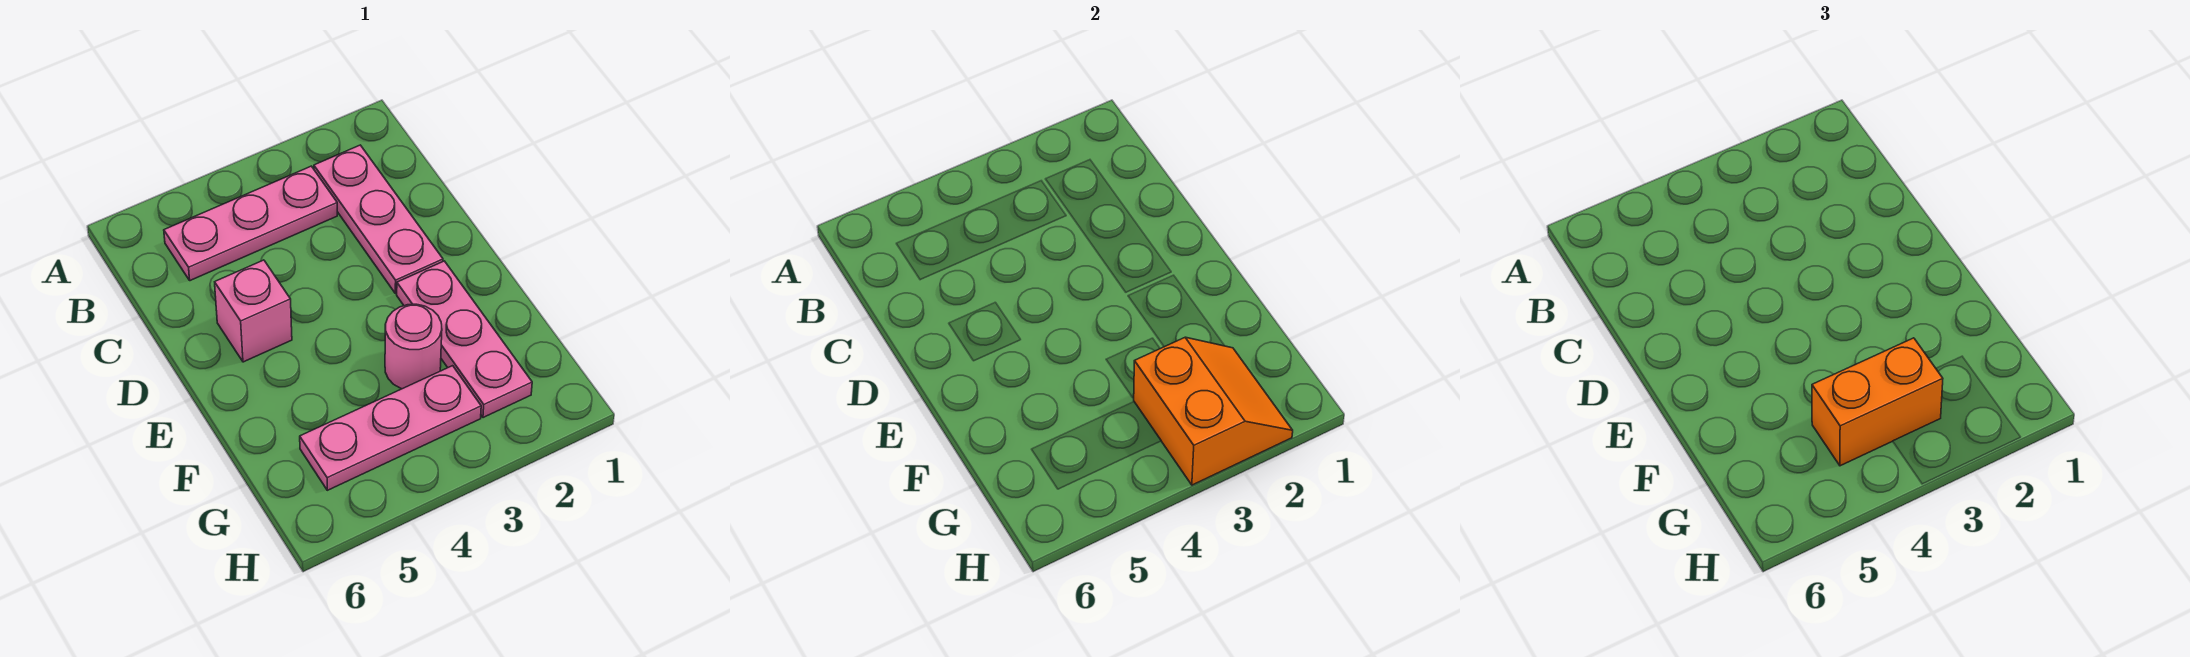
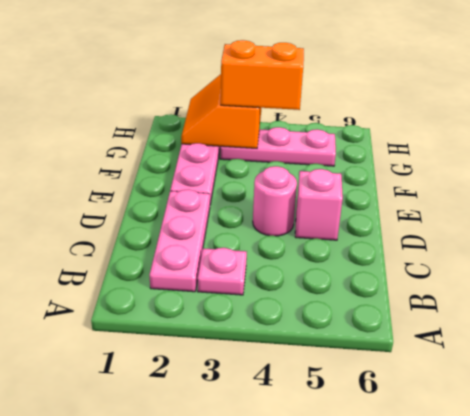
pink plate B3:B5 level 1 -> pink plate B3 level 1
pink round brick F3 level 1 -> pink round brick D4 level 1

